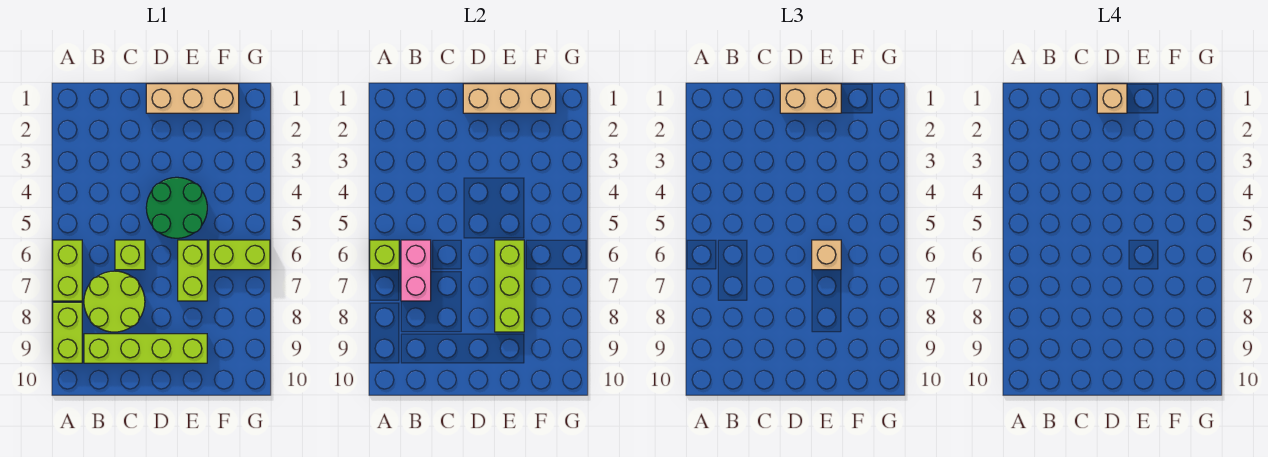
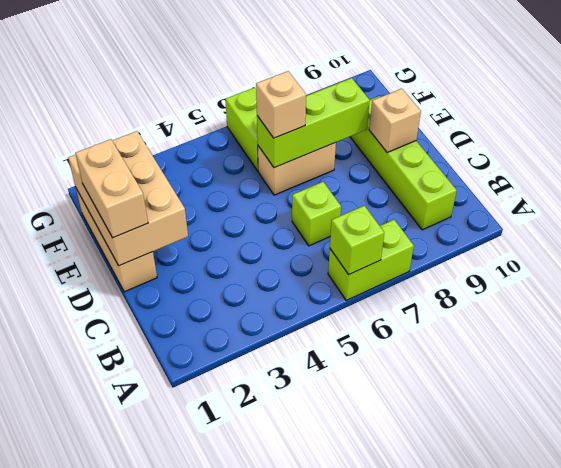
lime brick A8:A9 level 1 -> none
pink brick B6:B7 level 2 -> none
lime round brick B7:C8 level 1 -> none
tan brick D1:F1 level 2 -> tan brick D1:F2 level 2
tan brick D1 level 4 -> tan brick D9 level 2
green round brick D4:E5 level 1 -> none
lime brick E6:E7 level 1 -> tan brick E6:E7 level 1

